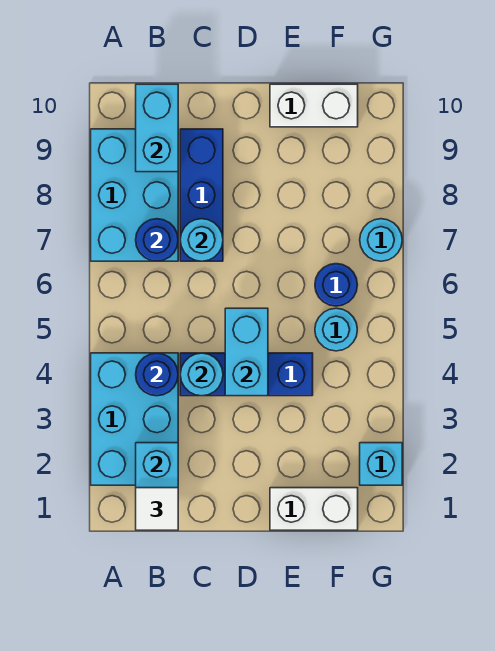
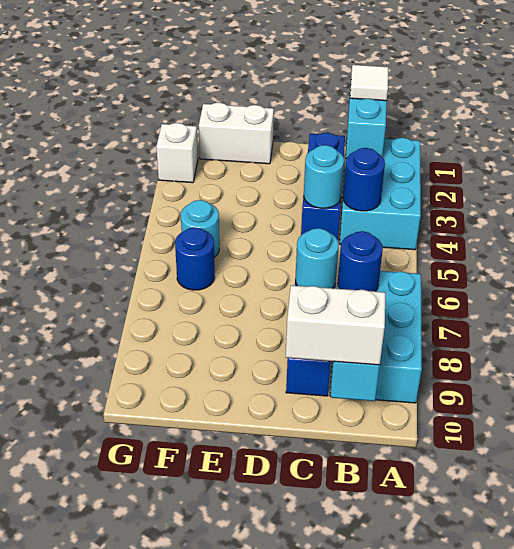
blue brick C4:E4 level 1 -> blue brick C2:C4 level 1
cyan brick D4:D5 level 2 -> none
white brick E10:F10 level 1 -> white brick B10:C10 level 3
cyan brick G2 level 1 -> white brick G2 level 1
cyan round brick G7 level 1 -> none

